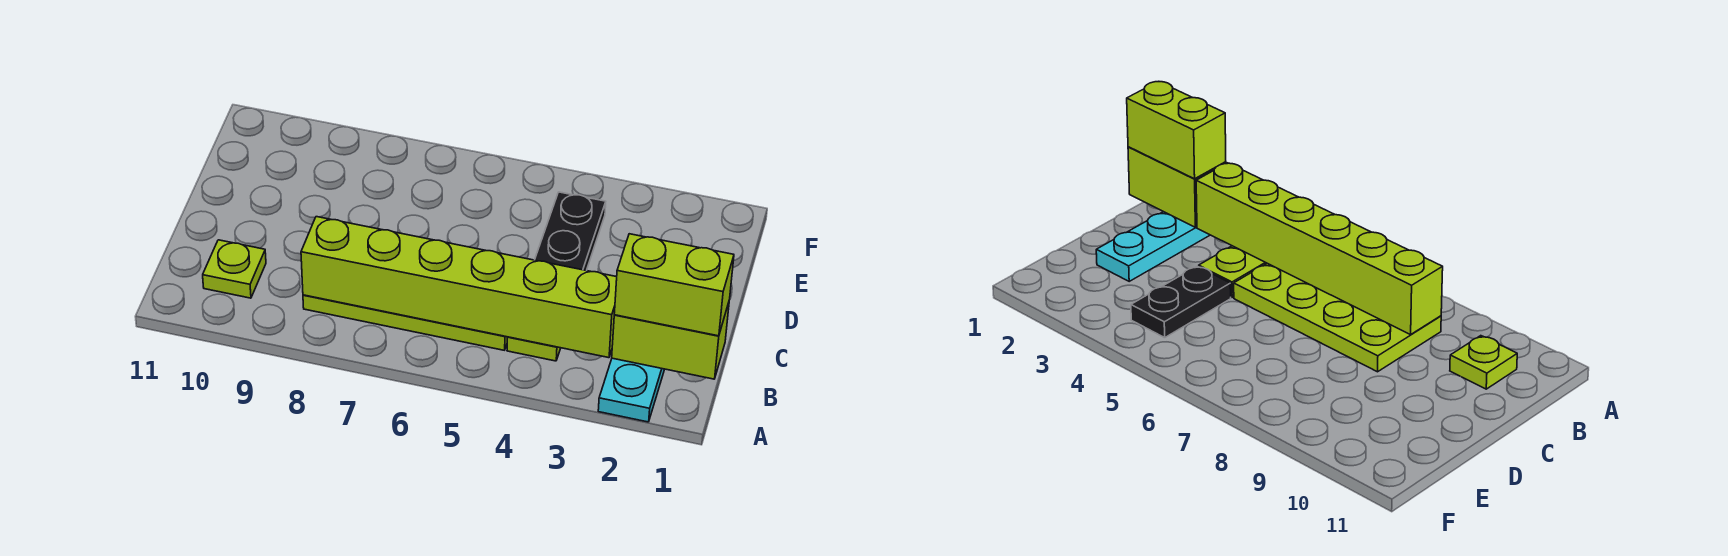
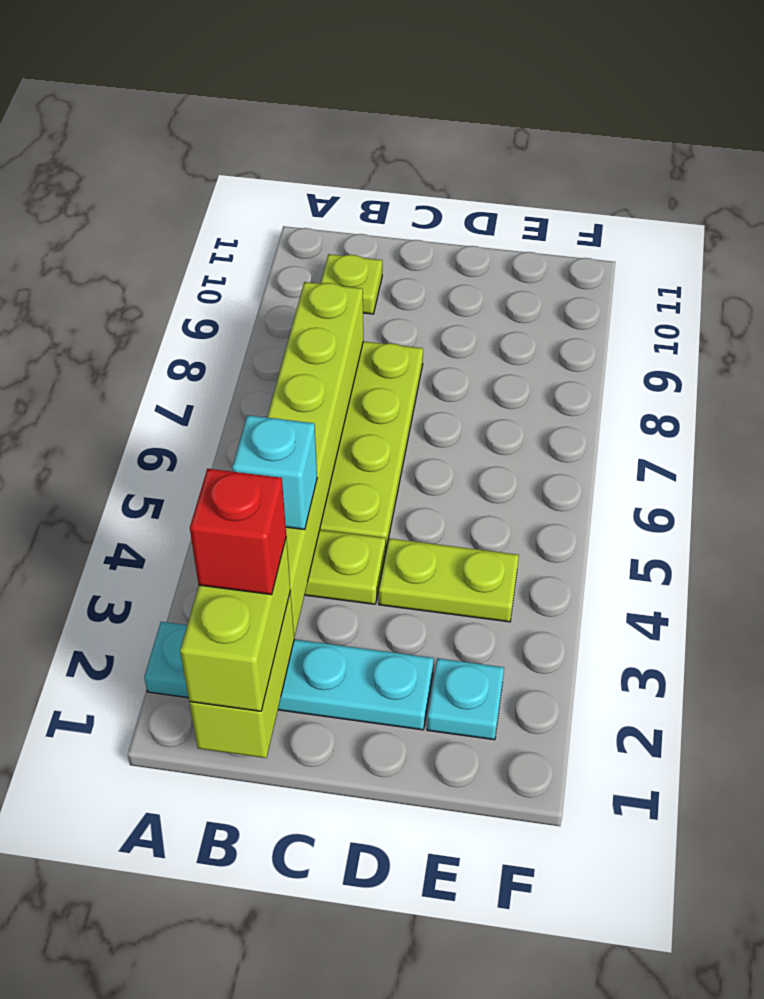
none -> red brick B2 level 4
none -> cyan brick B4 level 3
black plate D4:E4 level 1 -> lime plate D4:E4 level 1
none -> cyan plate E2 level 1

